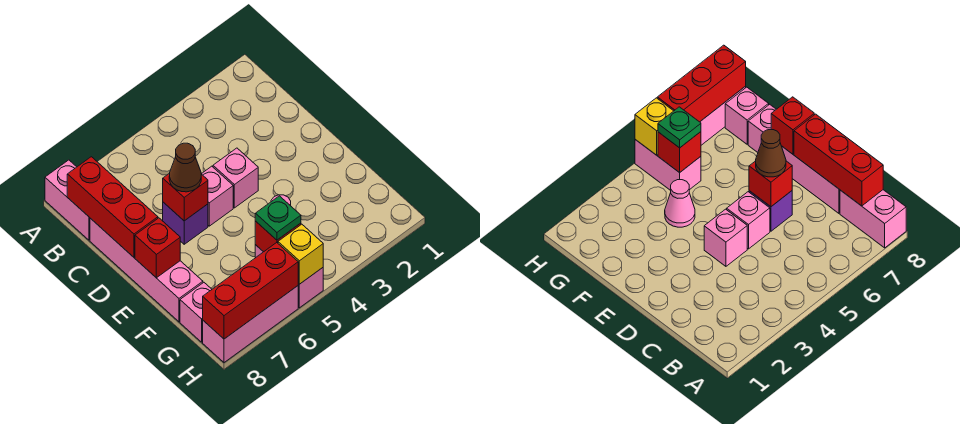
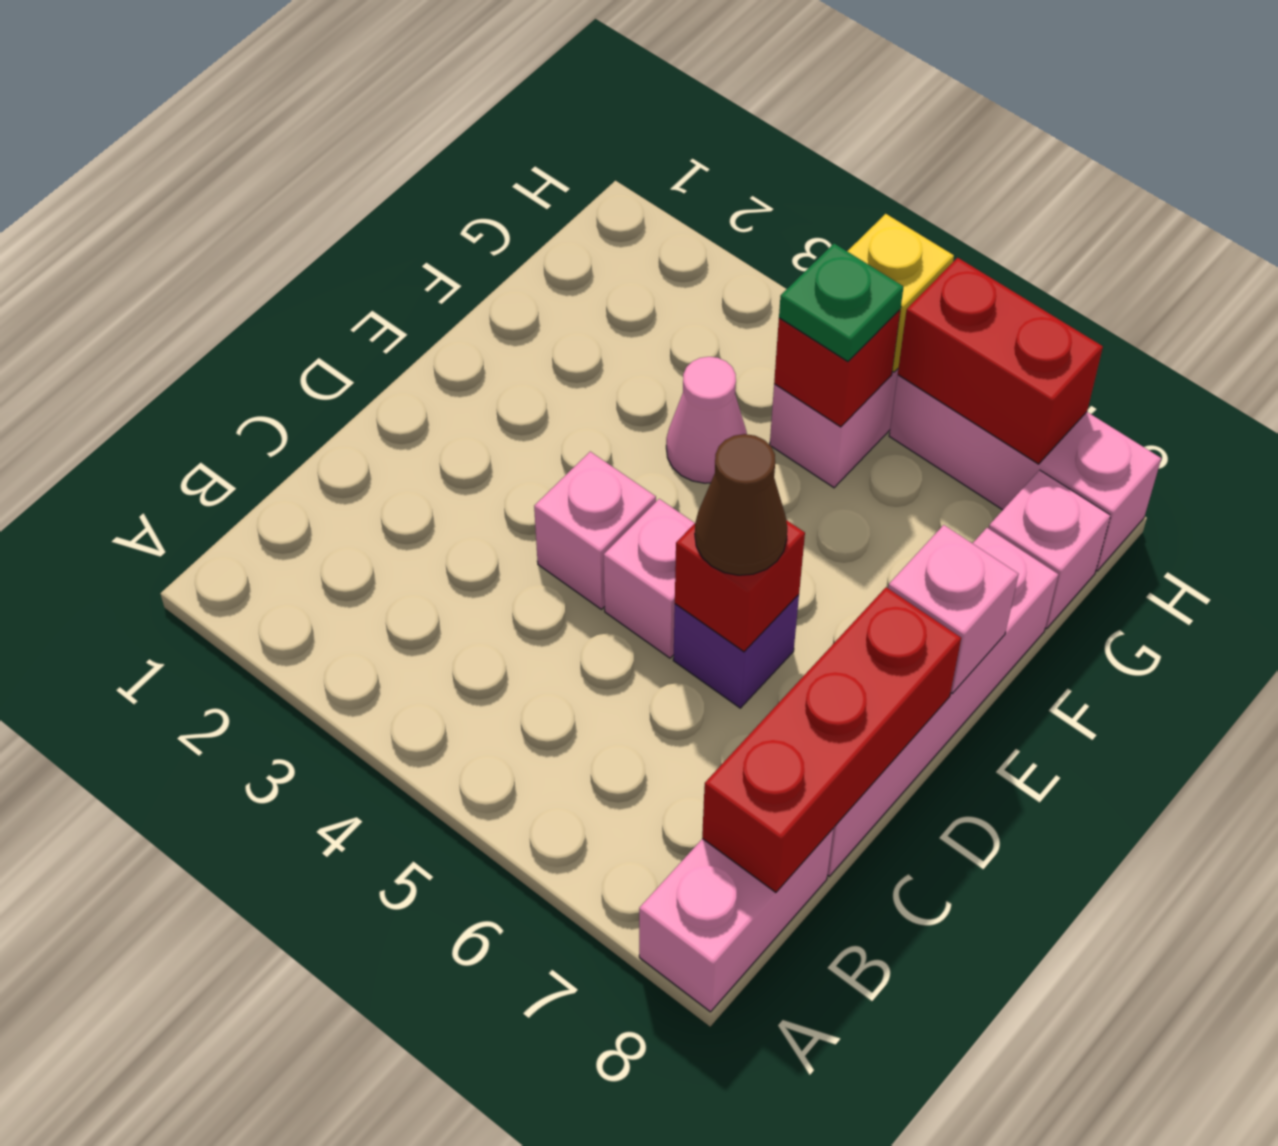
red brick E8 level 2 -> pink brick E8 level 2
red brick H6:H8 level 2 -> red brick H6:H7 level 2

